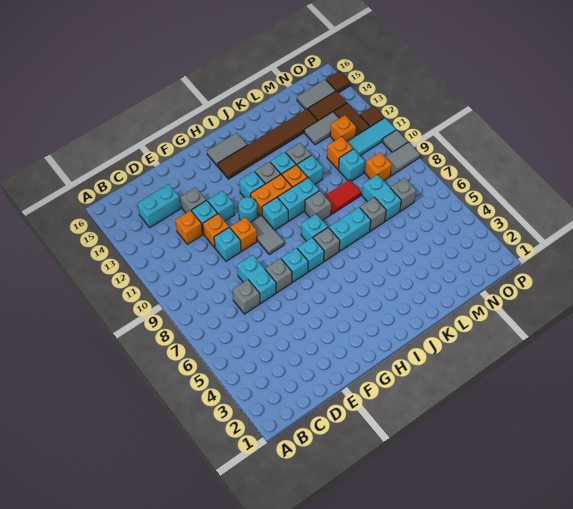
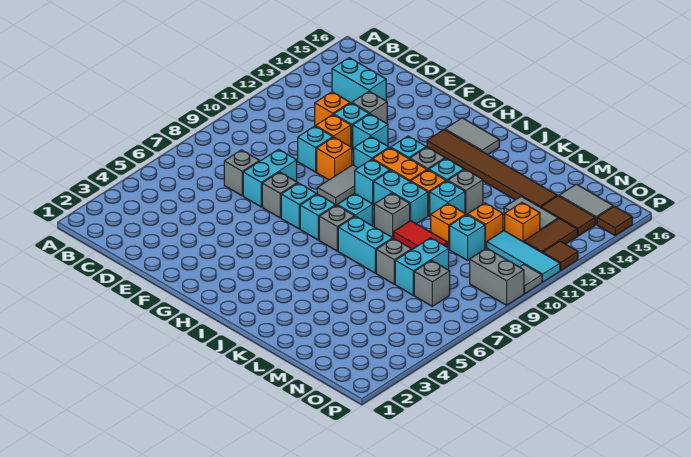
cyan round brick G11 level 1 -> cyan brick G11 level 1
orange brick N9 level 1 -> orange brick L10 level 1
grey tile O9:P9 level 1 -> grey brick O9:P9 level 1

